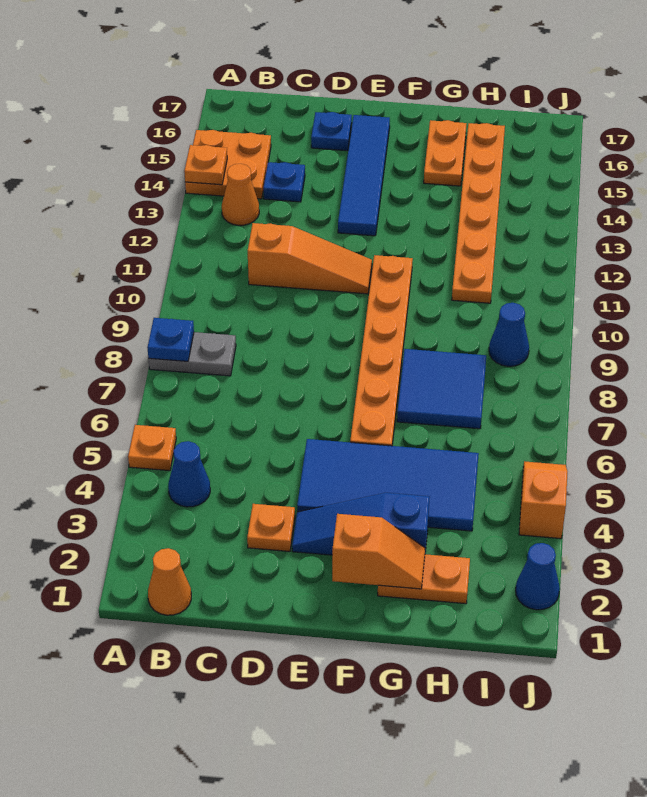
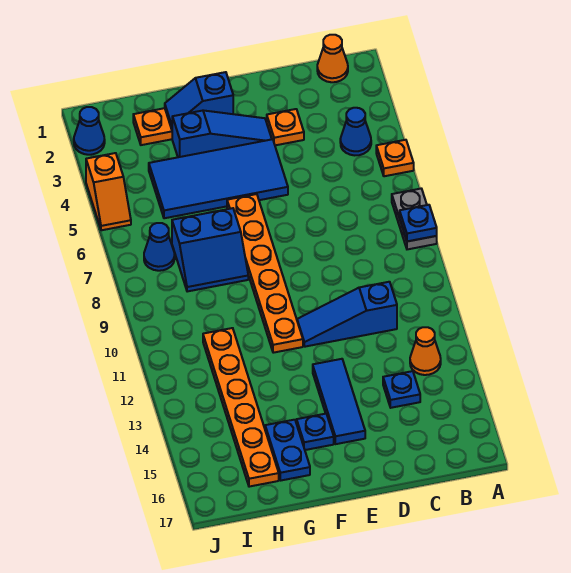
grey plate A8:B8 level 1 -> grey plate A7:A8 level 1
orange plate A14:B15 level 1 -> none
orange plate A14 level 2 -> none
orange slope C11:E11 level 1 top C -> blue slope C11:E11 level 1 top C
blue plate D16 level 1 -> blue plate F15 level 1
blue tile E13:E16 level 1 -> blue tile E13:E15 level 1
orange slope F2:G2 level 2 top F -> blue slope F2:G2 level 2 top F
blue tile G7:H8 level 1 -> blue slope G7:H8 level 1 top 7
orange plate G15:G16 level 1 -> blue plate G15:G16 level 1
blue cone I9 level 1 -> blue cone I7 level 1

